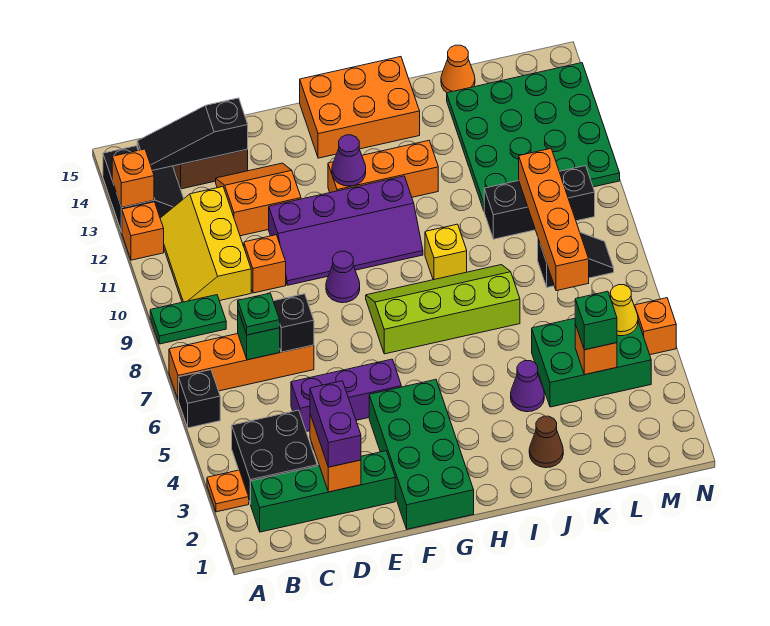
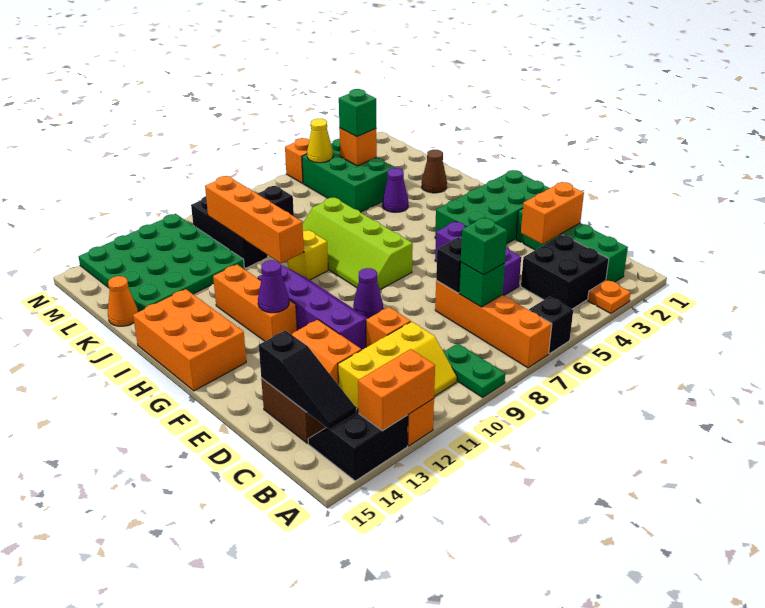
orange brick A13 level 2 -> orange brick A12:A13 level 2
green plate C7 level 3 -> green brick C7 level 3
purple brick D2:D3 level 3 -> none
orange brick L7:L10 level 2 -> orange brick I10:L10 level 2

